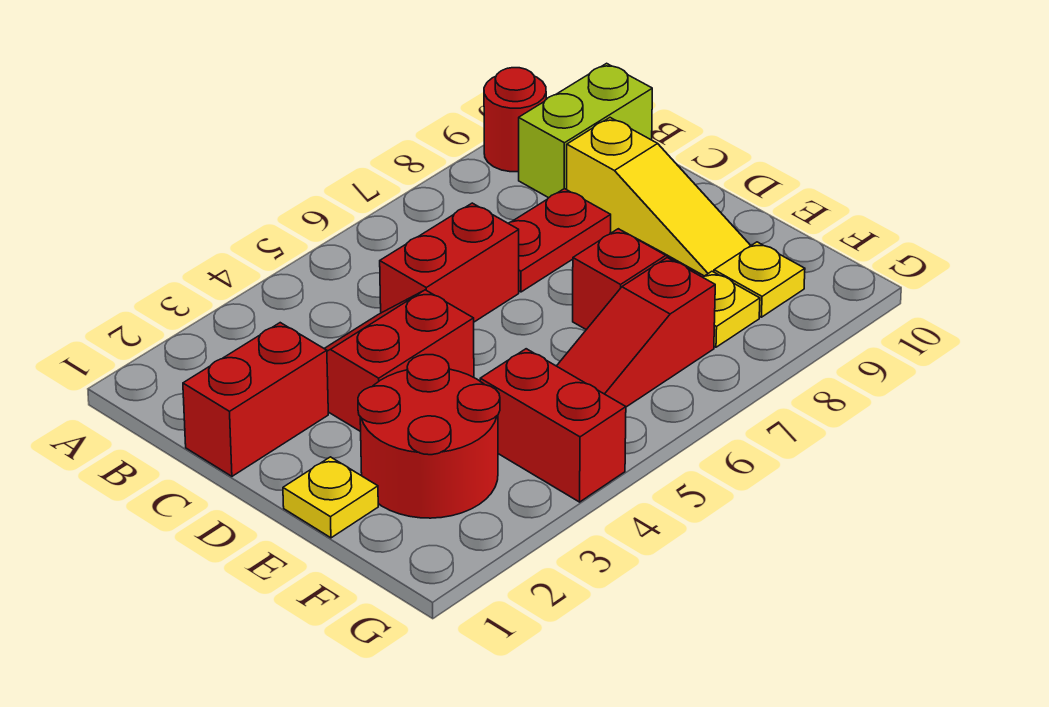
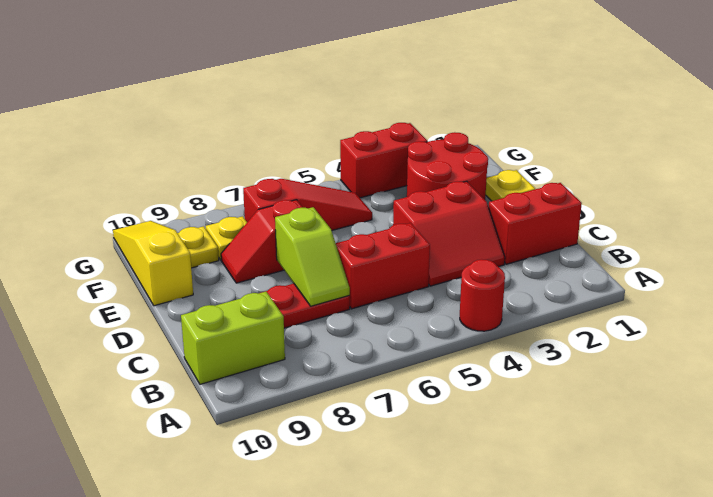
red round brick A9 level 1 -> red round brick A4 level 1
none -> lime slope C7:D7 level 2 top D
yellow slope C9:E9 level 1 top C -> yellow slope E10:G10 level 1 top E
red brick F4:G4 level 1 -> red brick G3:G4 level 1

